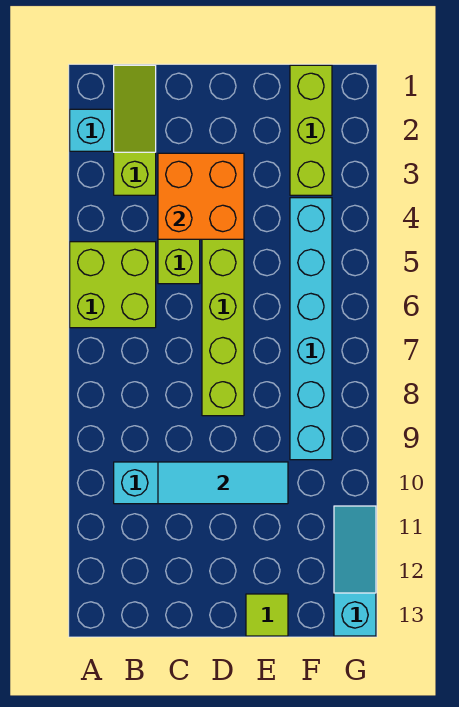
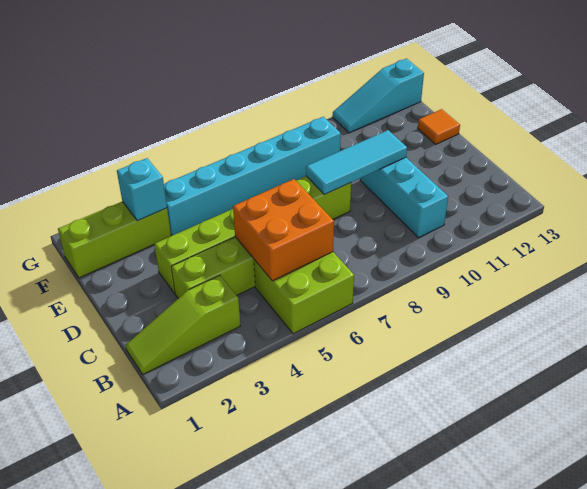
cyan brick A2 level 1 -> cyan brick F3 level 2
orange brick C3:D4 level 2 -> orange brick B5:C6 level 2
cyan tile C10:E10 level 2 -> cyan tile D8:D10 level 2
lime tile E13 level 1 -> orange tile E13 level 1

